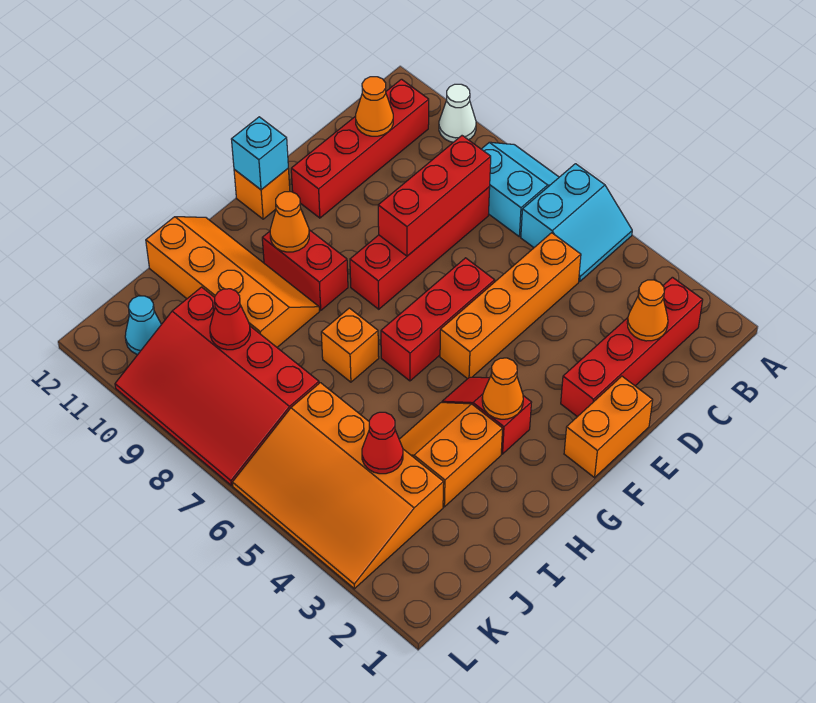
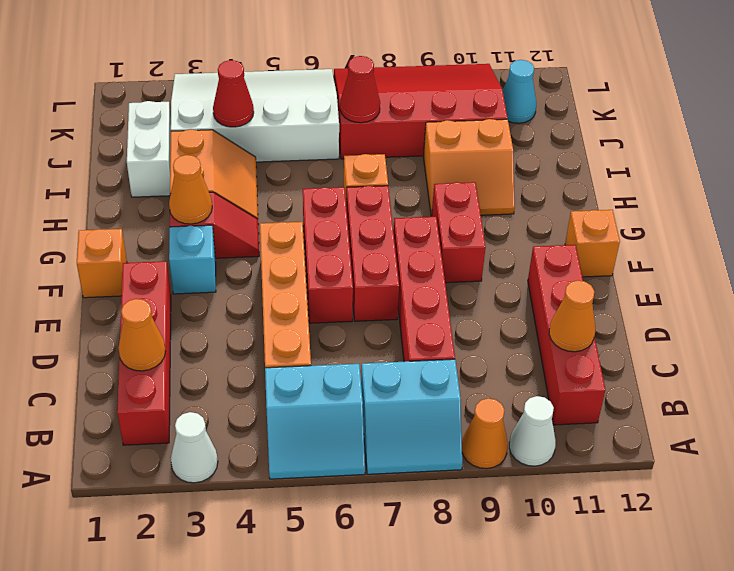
none -> white cone A3 level 1
cyan slope A5:B6 level 1 top 6 -> cyan slope A5:B6 level 1 top B
red brick C8:E8 level 2 -> red brick E7:G7 level 1
orange brick E1:F1 level 1 -> orange brick F1 level 1
cyan brick F12 level 2 -> cyan brick F3 level 1
red brick G9:G10 level 1 -> red brick F9:G9 level 1
orange cone G10 level 2 -> orange cone A9 level 1
orange slope H9:I12 level 1 top I -> orange slope H9:I10 level 1 top I
none -> white brick I2:J2 level 1
orange slope J3:L6 level 1 top J -> white slope J3:L6 level 1 top J
red cone J9 level 2 -> red cone J7 level 2

